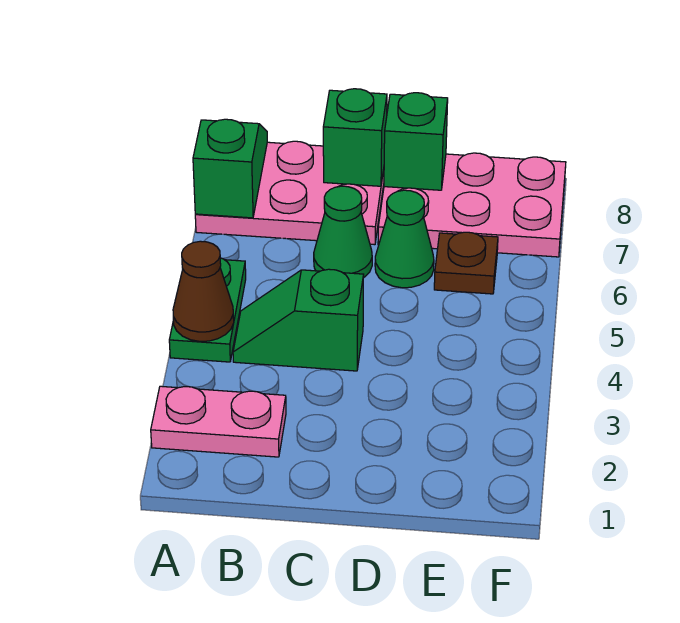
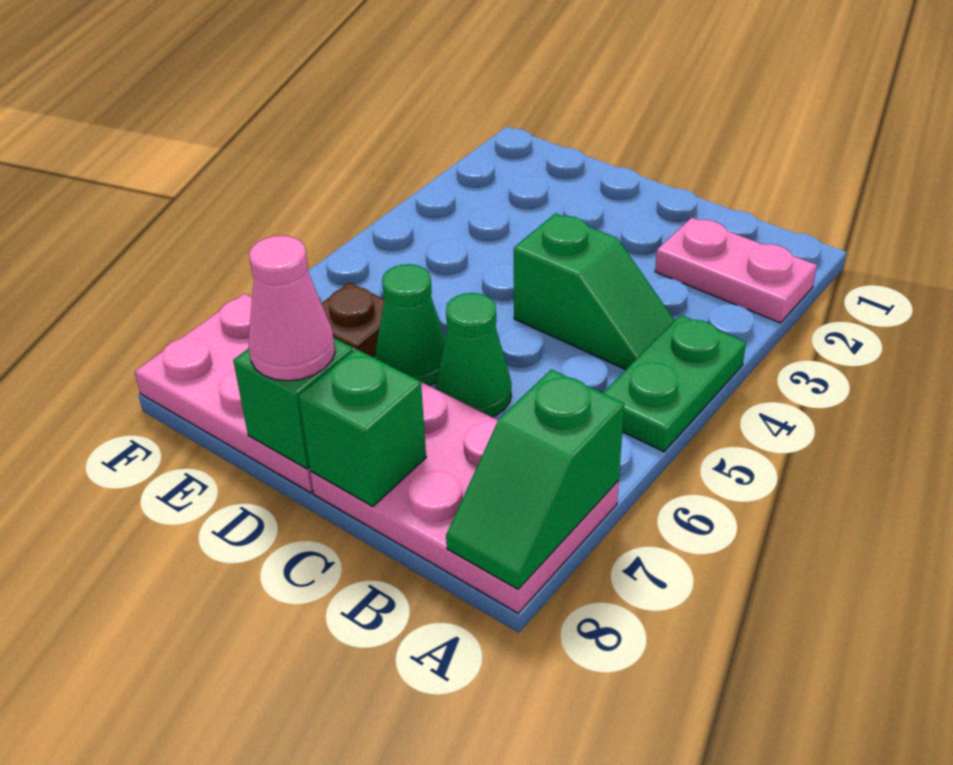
brown cone A4 level 2 -> none
none -> pink cone D8 level 3

